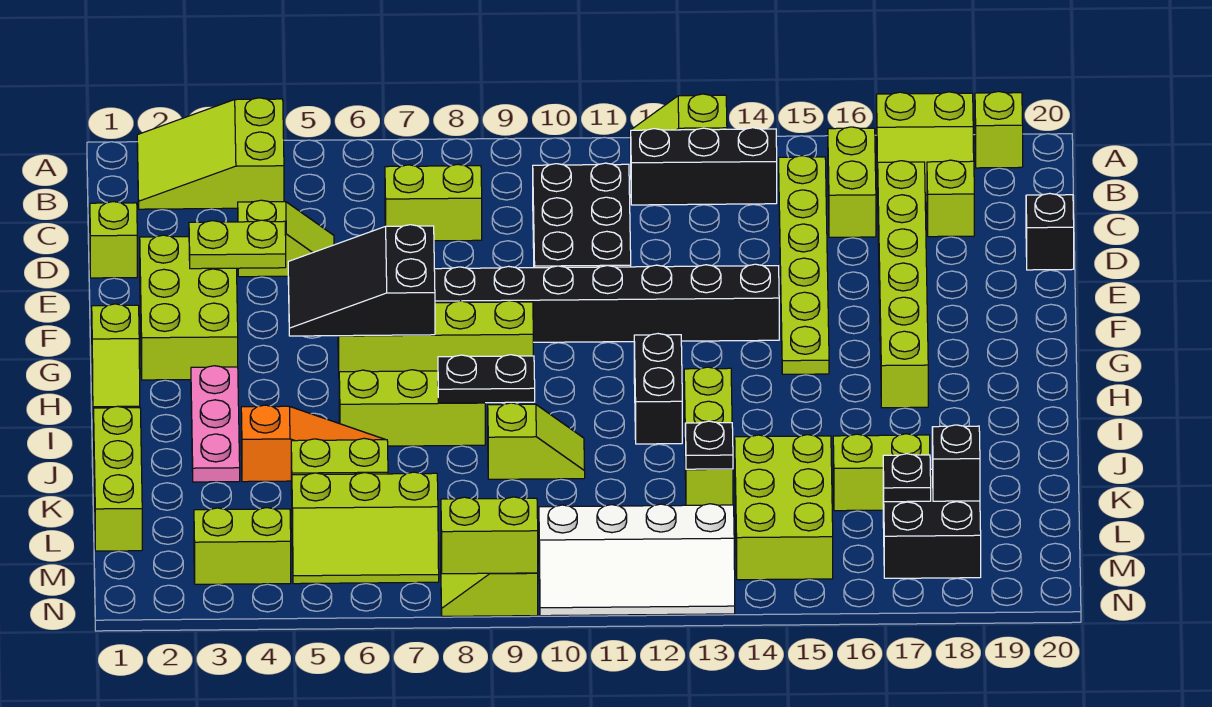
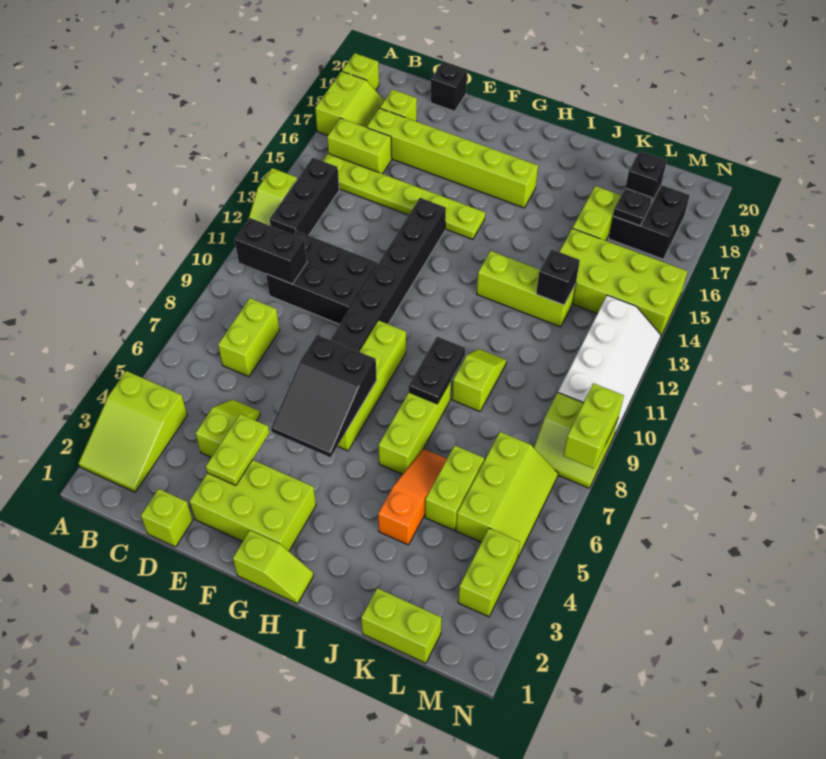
pink plate H3:J3 level 1 -> none
black brick H12:I12 level 1 -> black brick B10:C10 level 2
lime brick J1:L1 level 1 -> lime brick K1:L1 level 1
black plate K13 level 2 -> black brick K13 level 2
lime brick K14:M15 level 1 -> lime brick K14:N15 level 1

